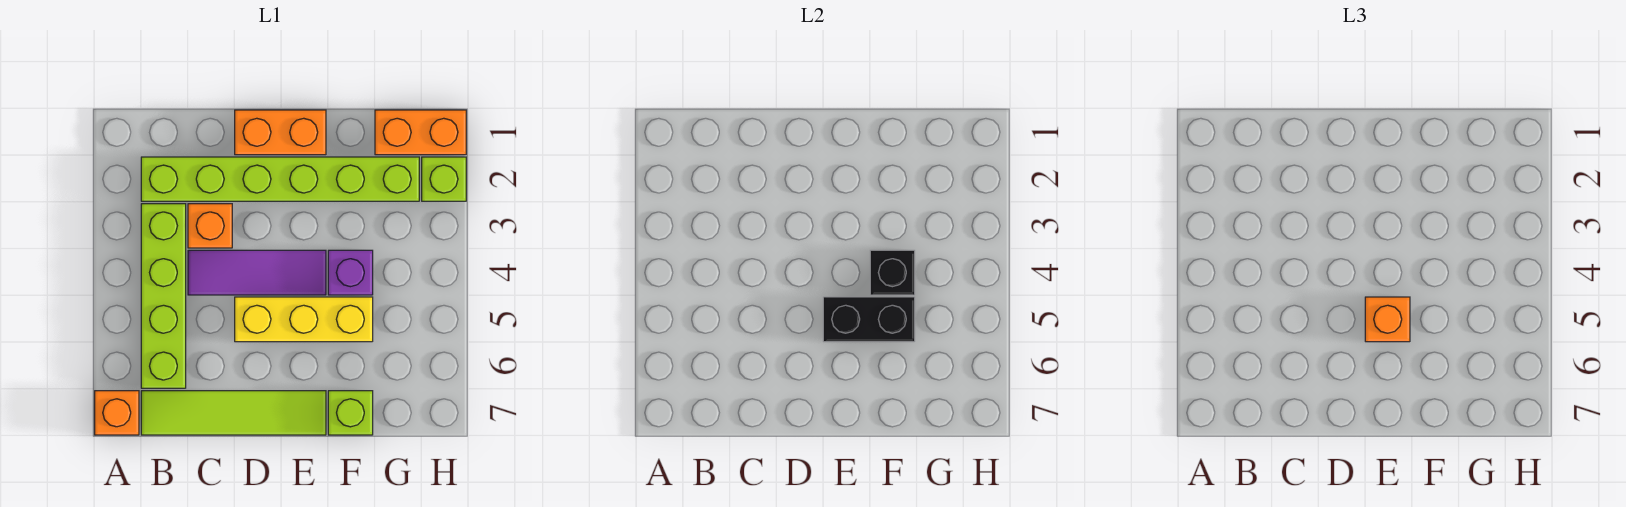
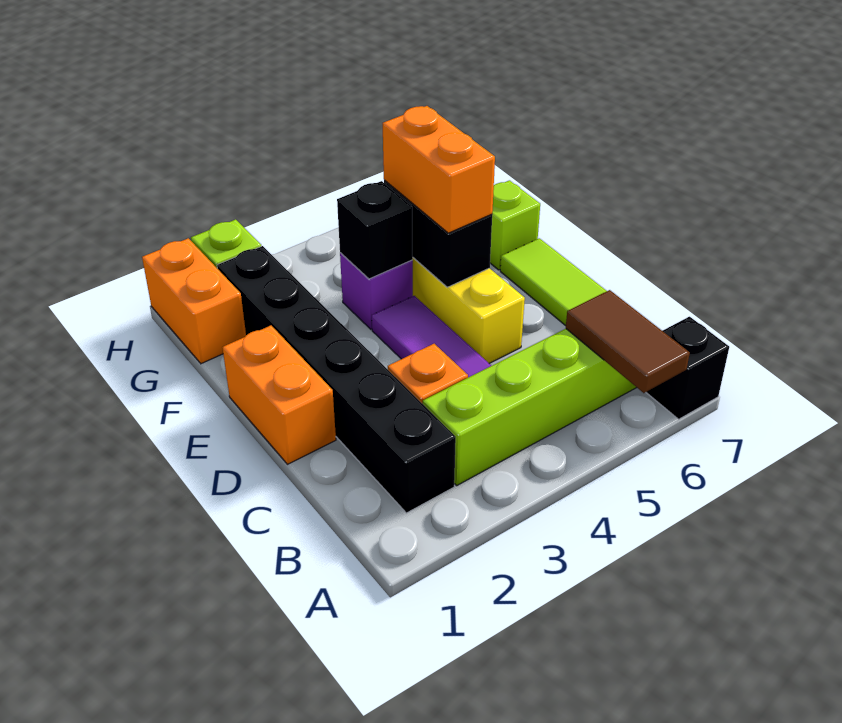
none -> brown tile A6:B6 level 2
orange brick A7 level 1 -> black brick A7 level 1
lime brick B2:G2 level 1 -> black brick B2:G2 level 1
orange brick E5 level 3 -> orange brick E5:F5 level 3

